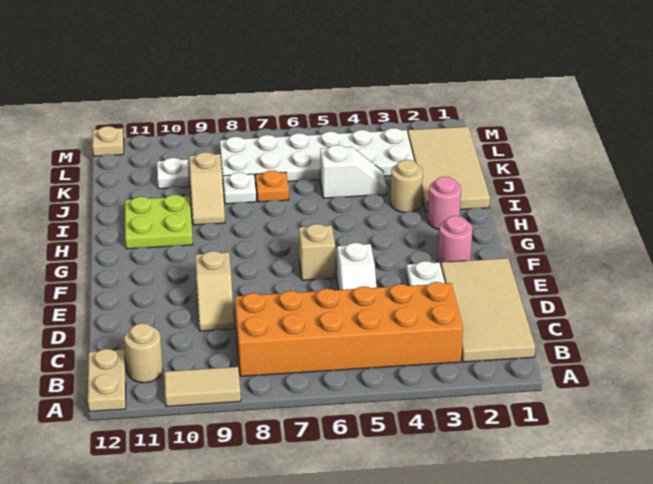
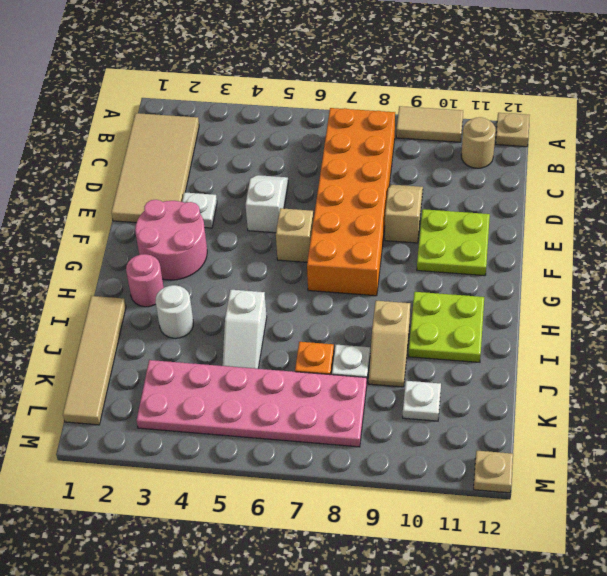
tan plate A12:B12 level 1 -> tan plate A12 level 1
orange brick B3:C8 level 1 -> orange brick B7:G8 level 1
none -> lime plate E10:F11 level 1
pink round brick F2 level 1 -> pink round brick F2:G3 level 1
tan tile I1:L2 level 1 -> tan tile I1:L1 level 1
tan round brick I3 level 1 -> white round brick I3 level 1
tan slope I9:J9 level 1 top J -> tan slope I9:J9 level 1 top I
white slope J4:J5 level 1 top 5 -> white slope I5:J5 level 1 top I
white plate K3:L8 level 1 -> pink plate K3:L8 level 1

